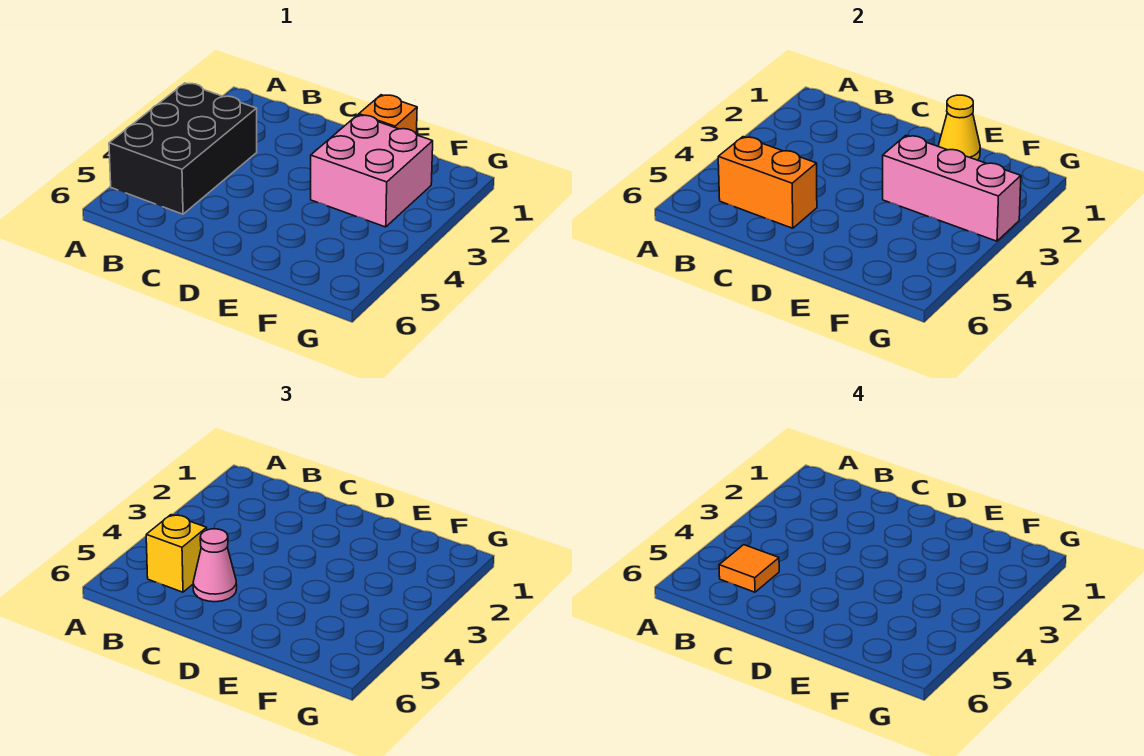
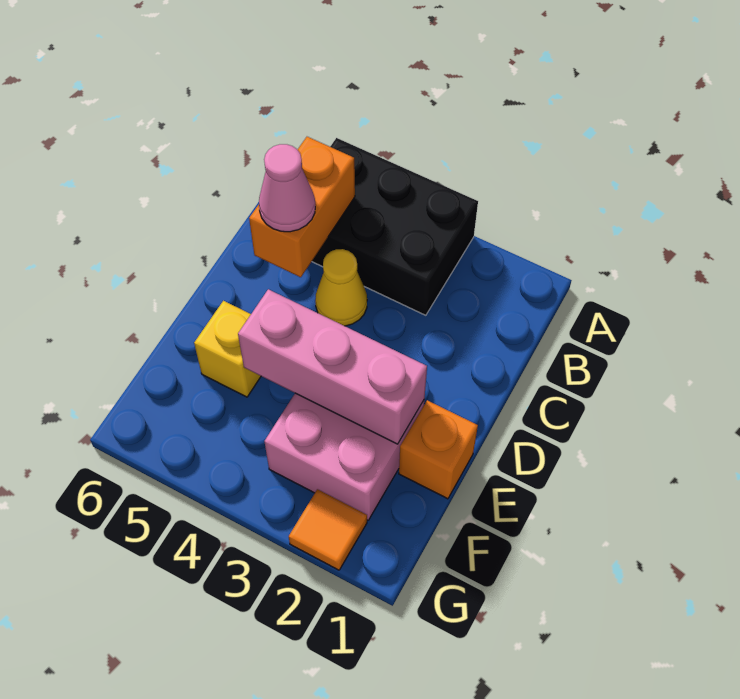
yellow brick B5 level 3 -> yellow brick E5 level 1
orange tile B5 level 4 -> orange tile G2 level 1
yellow cone E1 level 2 -> yellow cone C4 level 1
pink brick E3:G3 level 2 -> pink brick E2:E4 level 2

